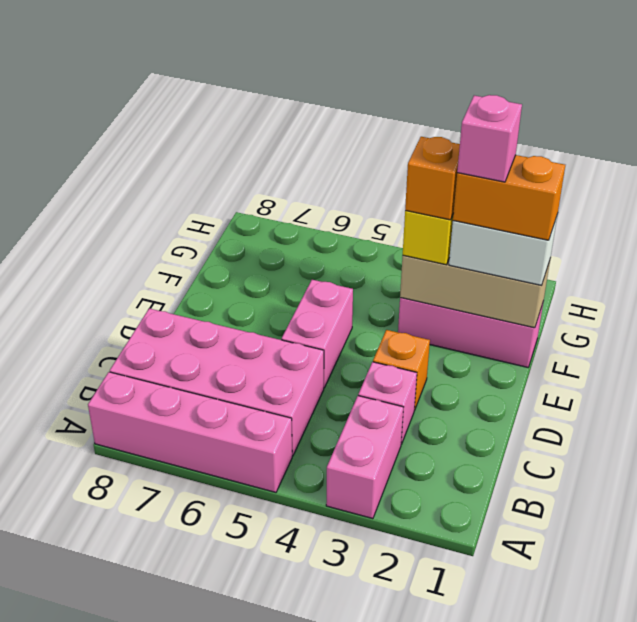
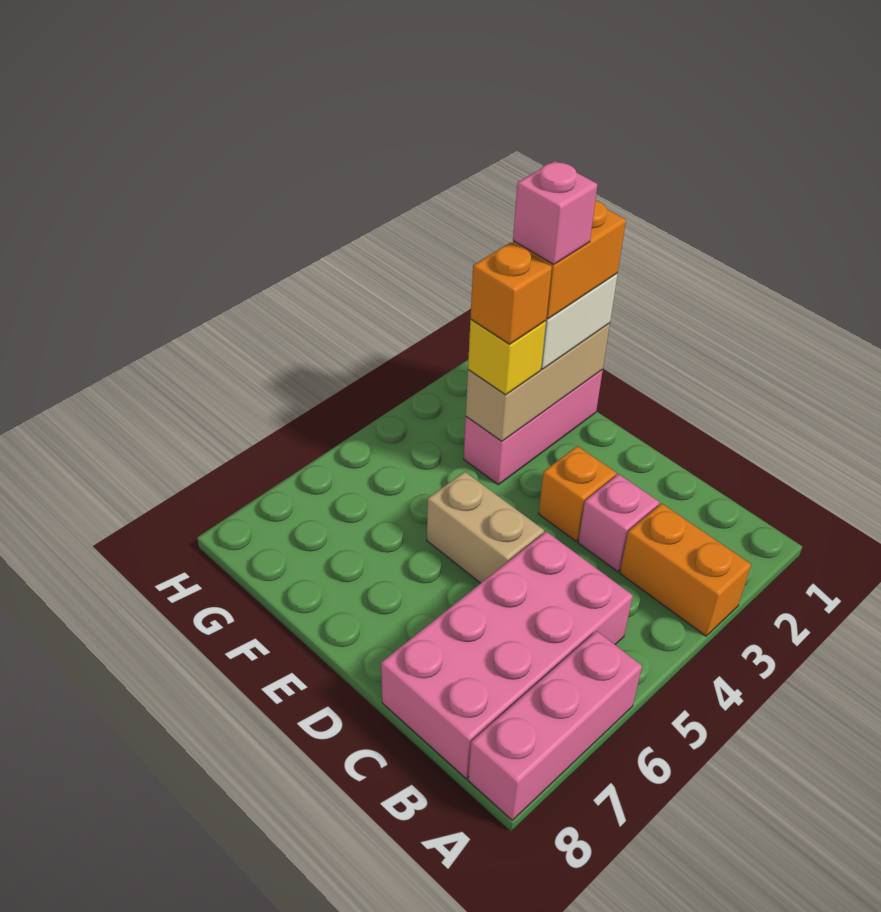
pink brick A3:B3 level 1 -> orange brick A3:B3 level 1
pink brick A5:A8 level 1 -> pink brick A6:A8 level 1
pink brick D5:E5 level 1 -> tan brick D5:E5 level 1

